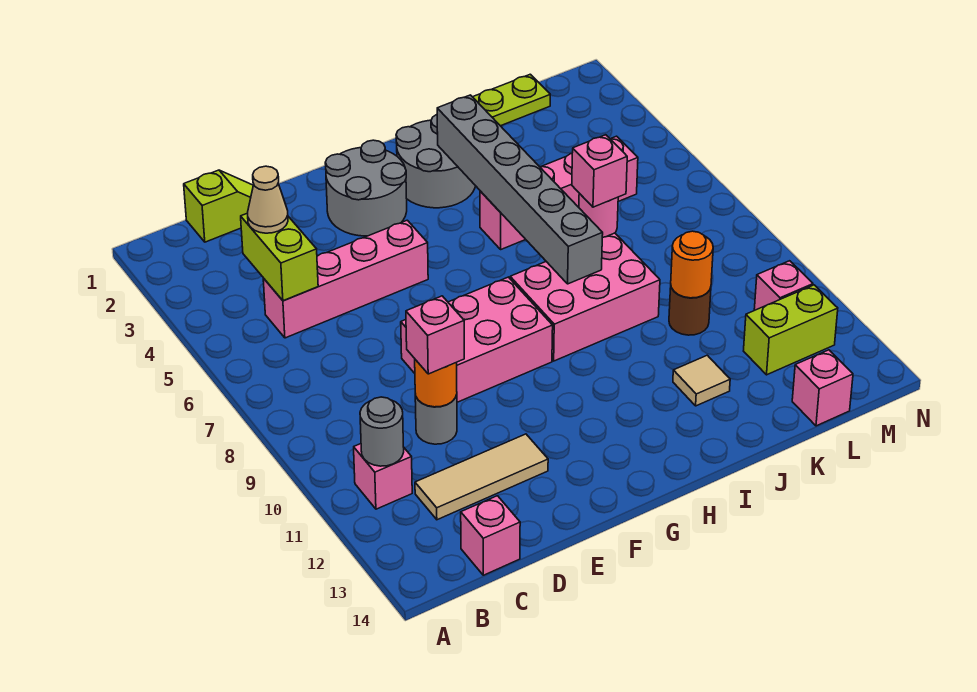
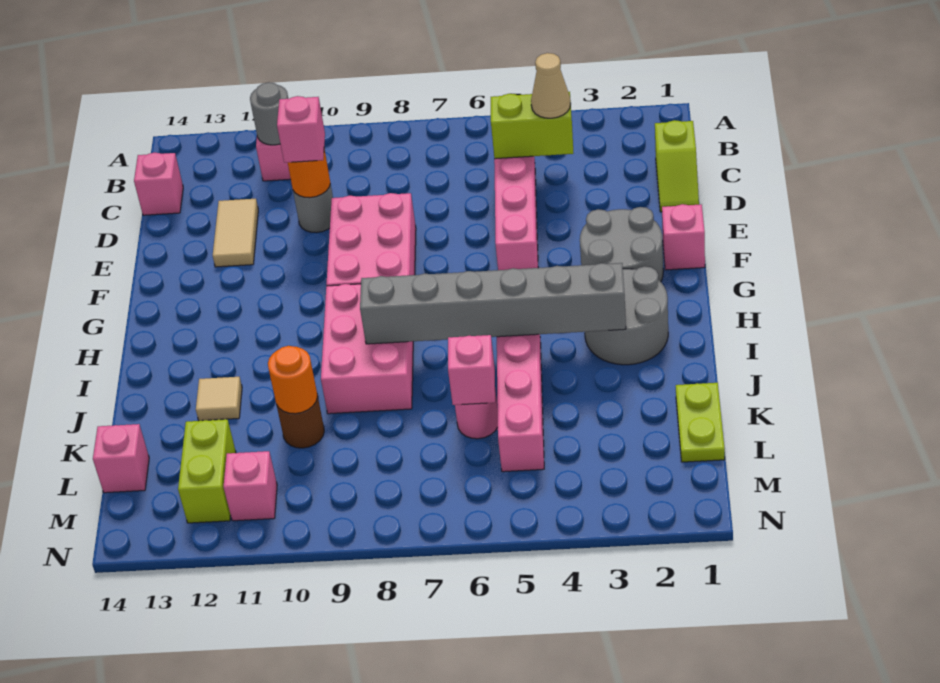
tan tile C12:E12 level 1 -> tan tile D12:E12 level 1
none -> pink brick F1 level 1

